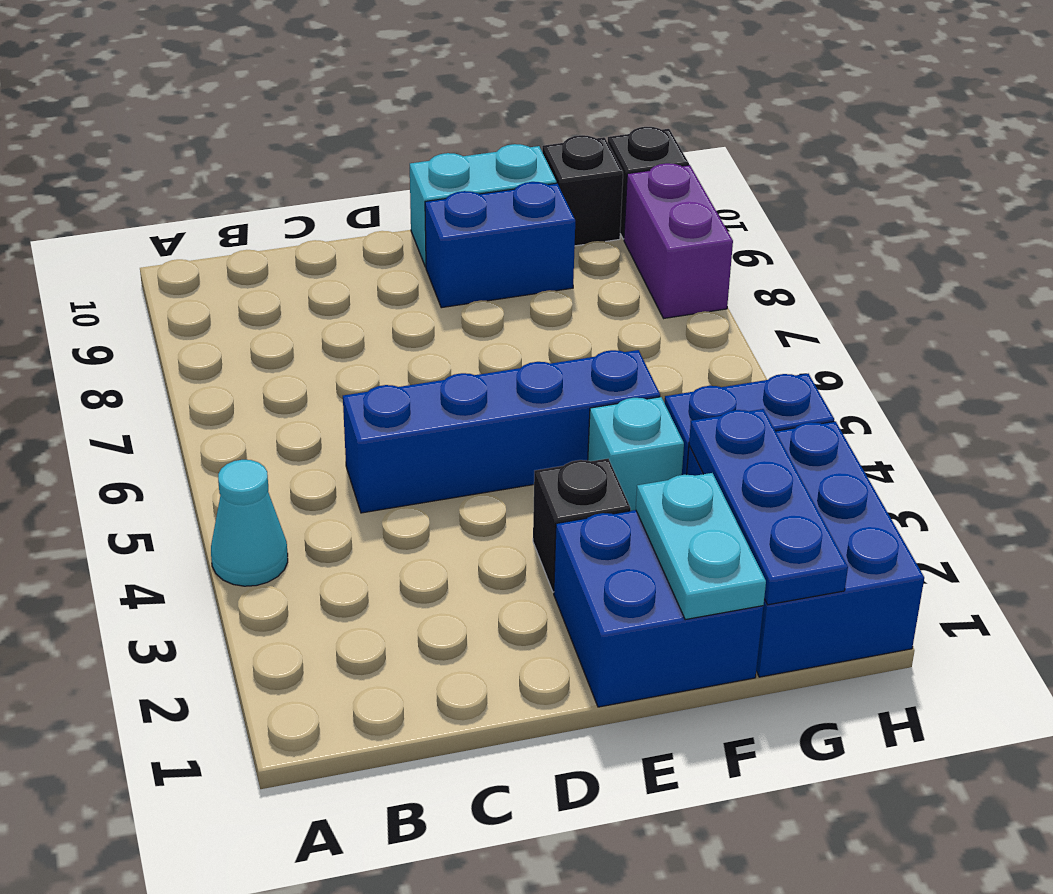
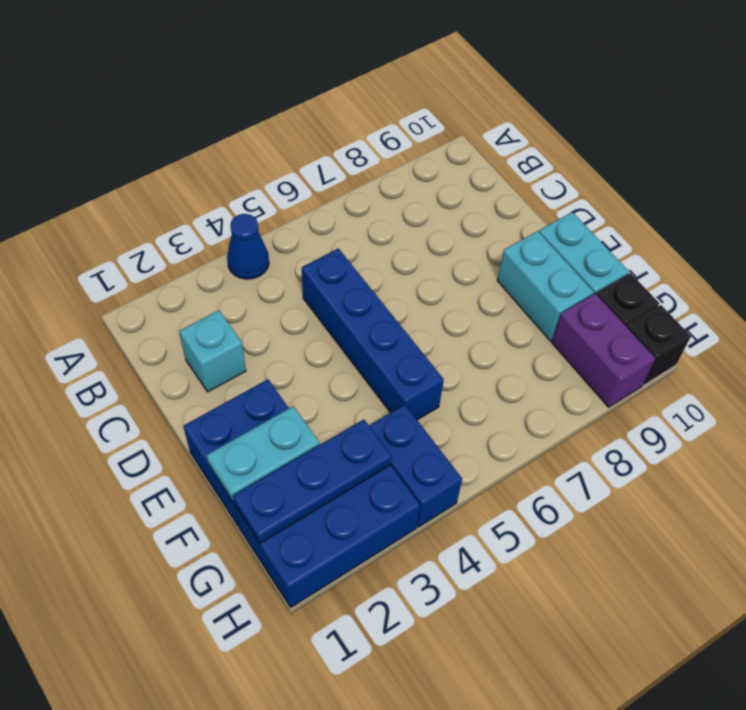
cyan cone A4 level 1 -> blue cone A4 level 1
black brick E3 level 1 -> none
blue brick E9:F9 level 1 -> cyan brick E9:F9 level 1
cyan brick F4 level 1 -> cyan brick C2 level 1
purple brick H8:H9 level 1 -> purple brick G9:H9 level 1

